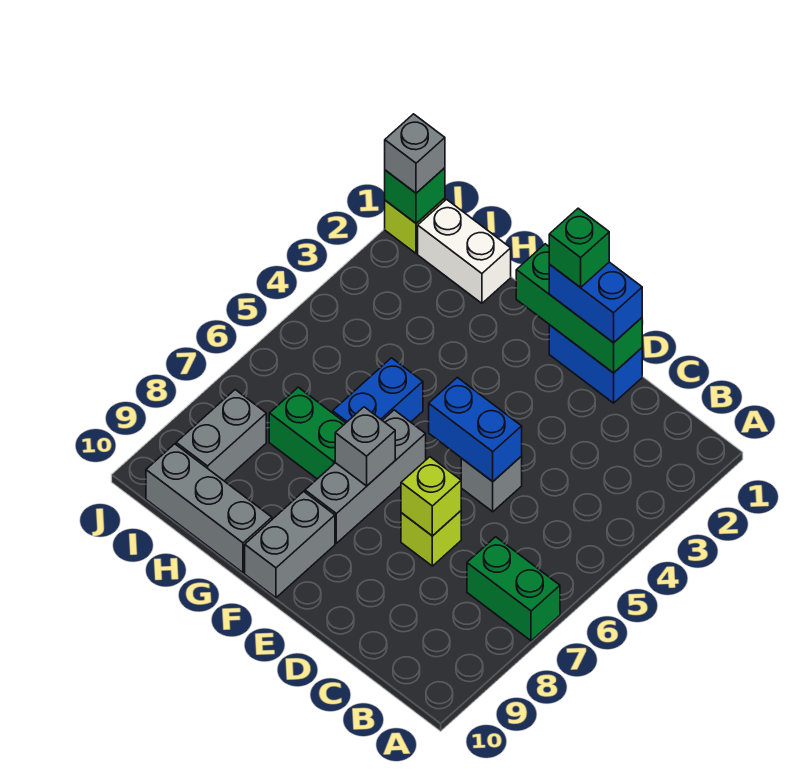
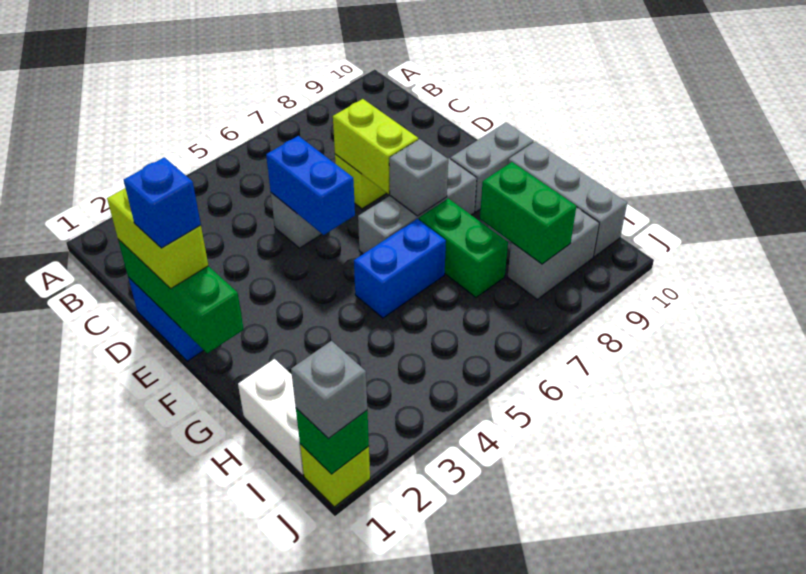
green brick A7:B7 level 1 -> green brick H8:I8 level 2
blue brick D1:E1 level 3 -> lime brick D1:E1 level 3
lime brick D7 level 2 -> lime brick D7:E7 level 2
green brick E1 level 4 -> blue brick E1 level 4

